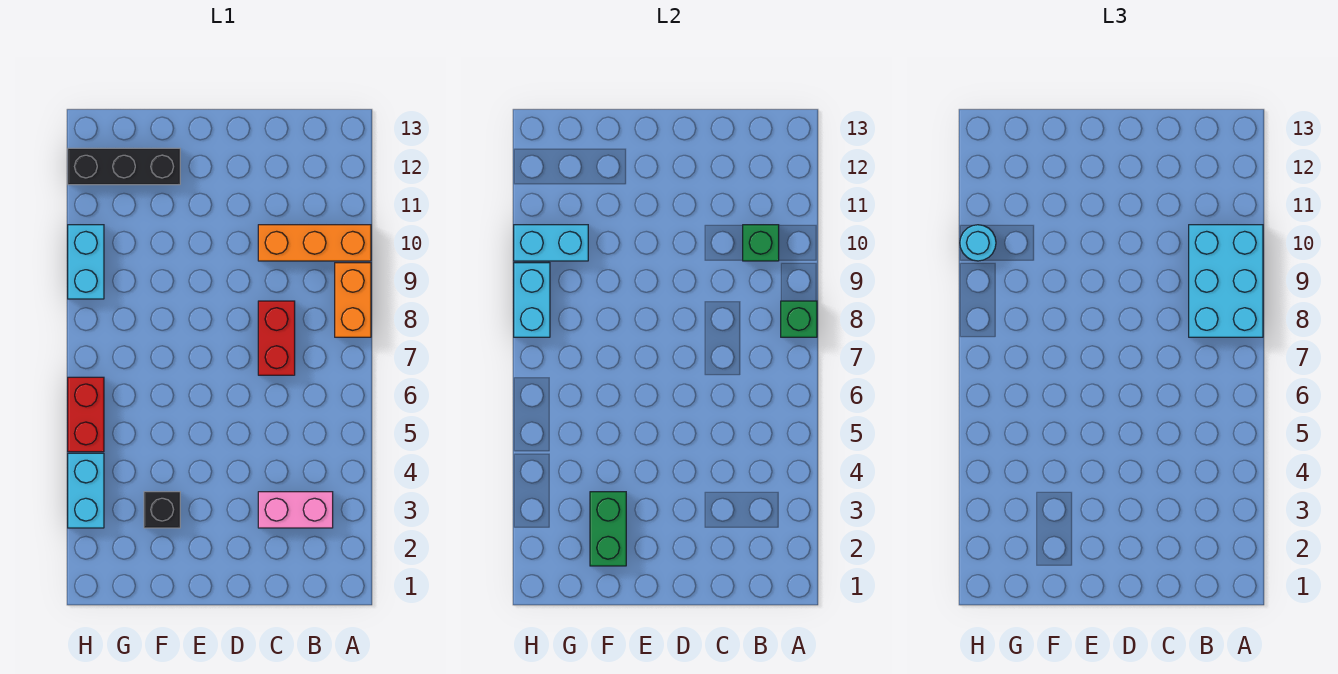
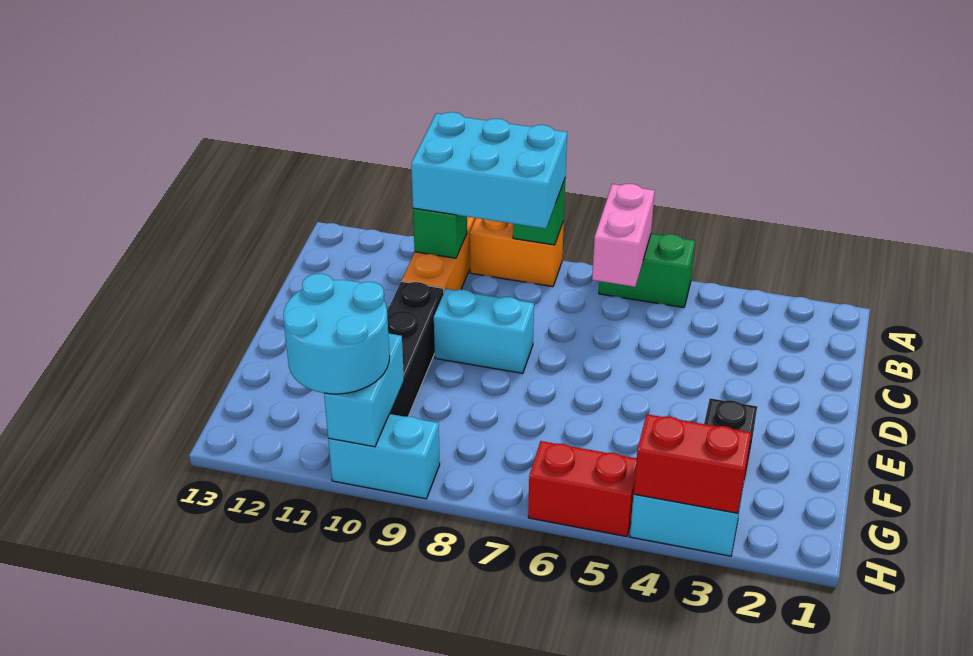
pink brick B3:C3 level 1 -> pink brick A6:B6 level 2
red brick C7:C8 level 1 -> red brick H3:H4 level 2
green brick F2:F3 level 2 -> green brick A5:A6 level 1
black brick F12:H12 level 1 -> black brick D10:F10 level 1
cyan brick H8:H9 level 2 -> cyan brick D8:D9 level 1
cyan round brick H10 level 3 -> cyan round brick G10:H11 level 3

